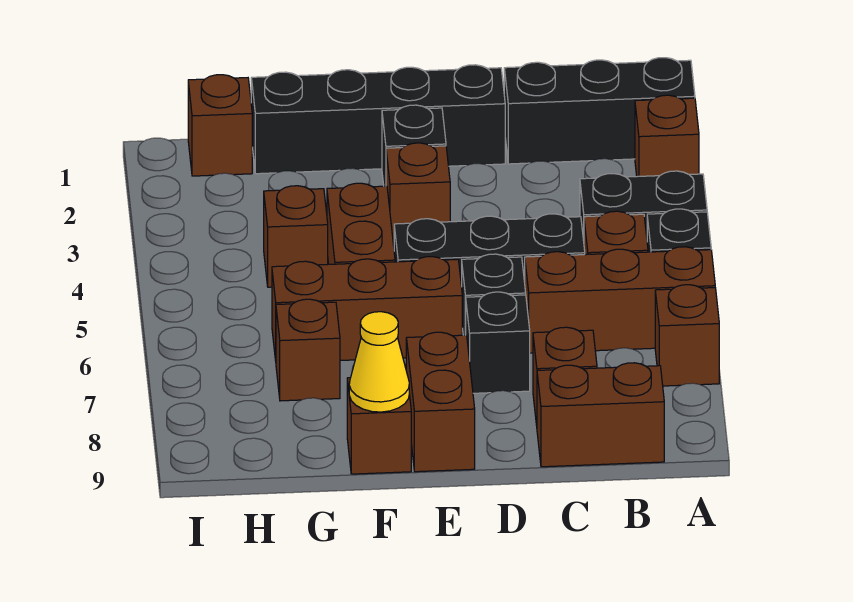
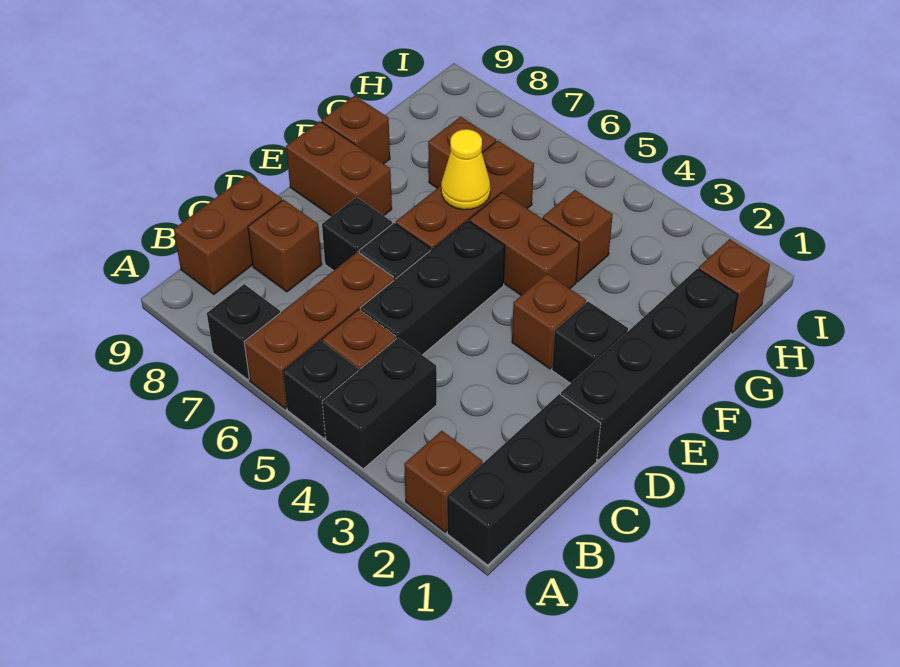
brown brick A7 level 1 -> black brick A7 level 1
yellow cone F9 level 2 -> yellow cone F6 level 2

